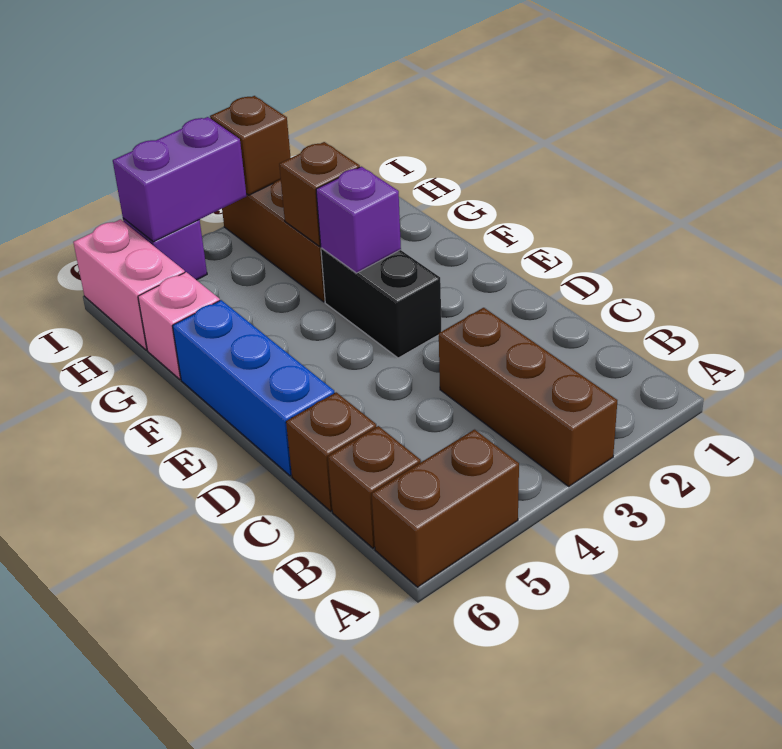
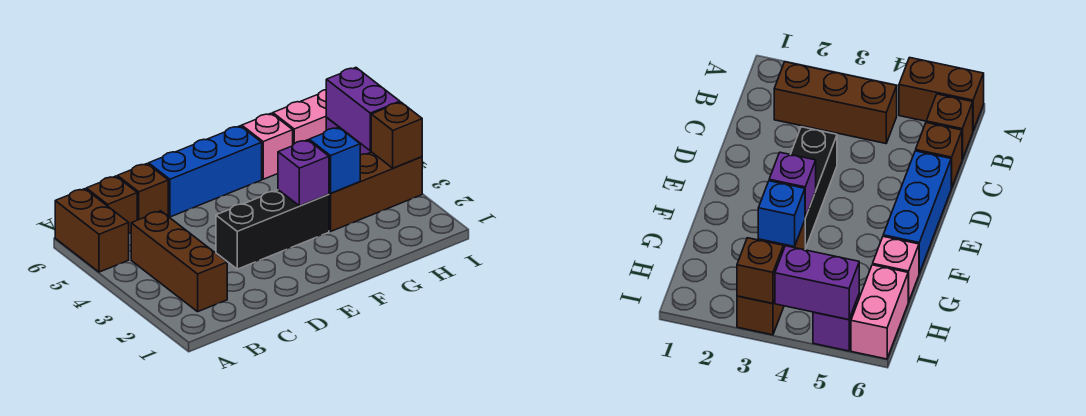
brown brick A3:C3 level 1 -> brown brick B2:B4 level 1
black brick E3:F3 level 1 -> black brick D3:F3 level 1
brown brick G3 level 2 -> blue brick G3 level 2

